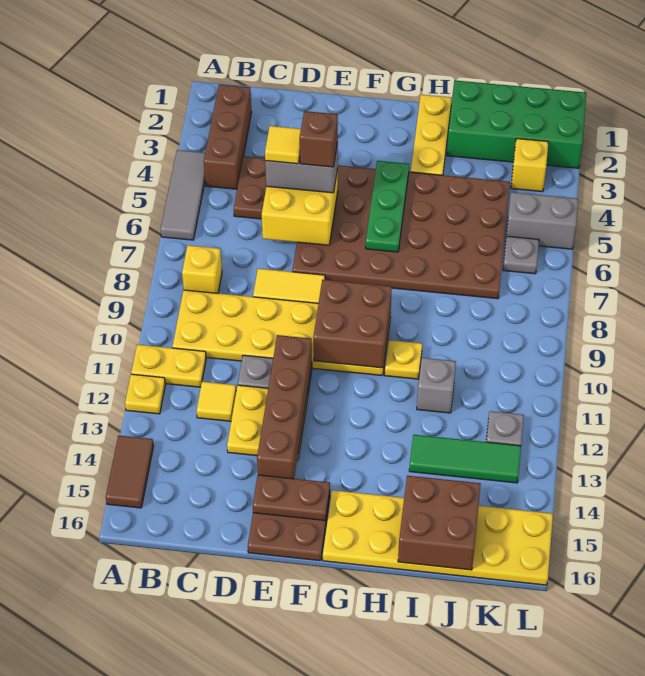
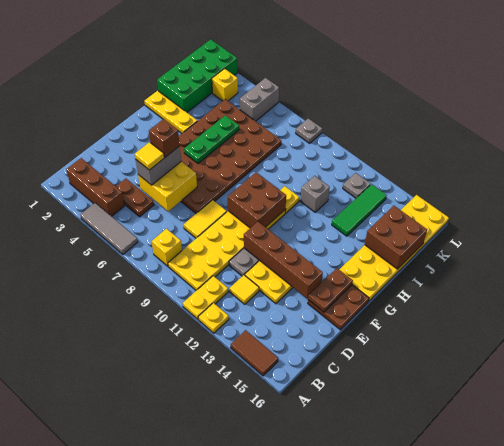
green plate G4:G6 level 2 -> green plate G5:I5 level 2
grey plate K6 level 1 -> grey plate L8 level 1

